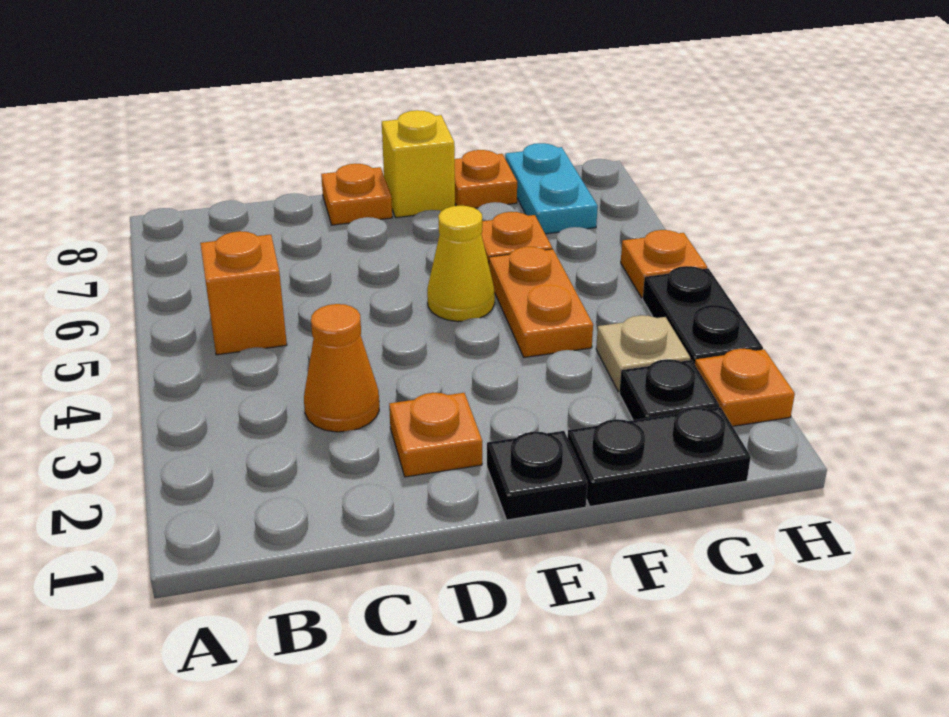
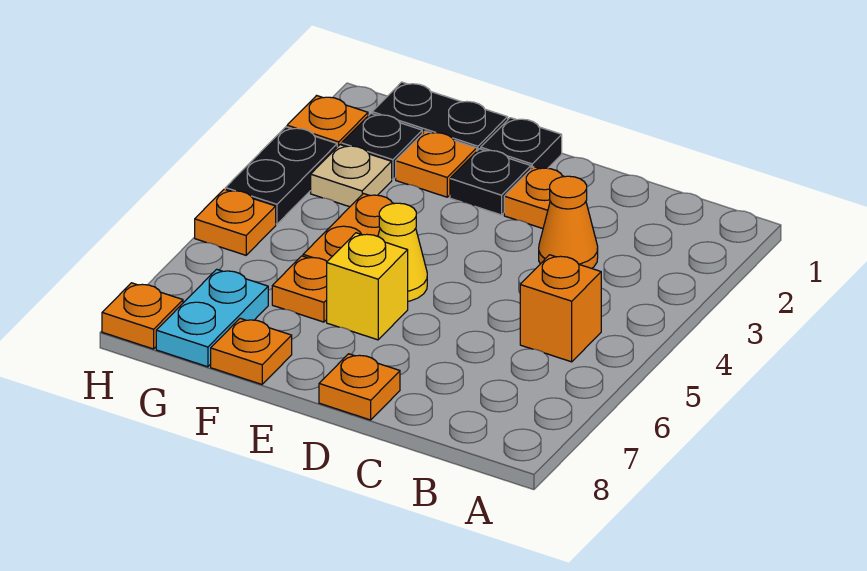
none -> black plate E2 level 1
yellow brick E8 level 1 -> yellow brick E6 level 1
none -> orange plate F2 level 1
none -> orange plate H8 level 1

